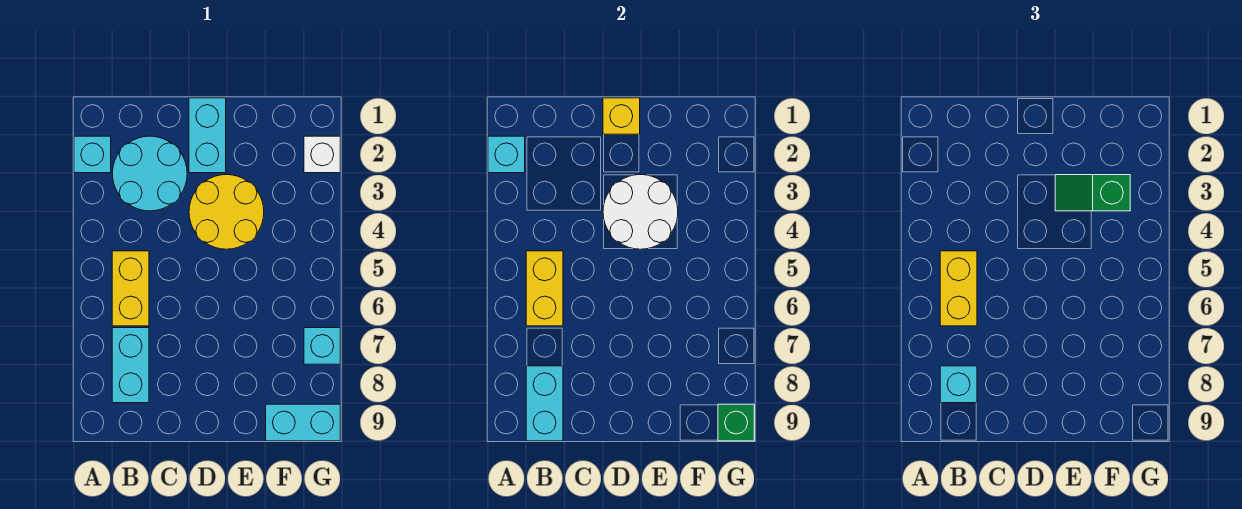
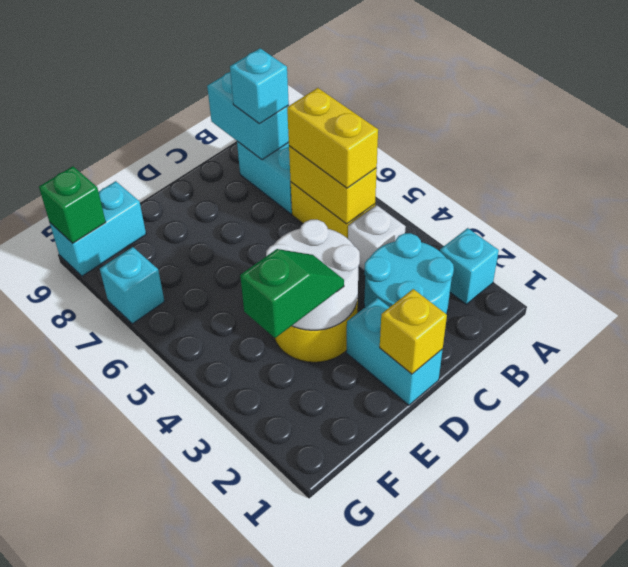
cyan brick A2 level 2 -> none
white brick G2 level 1 -> white brick B4 level 1

